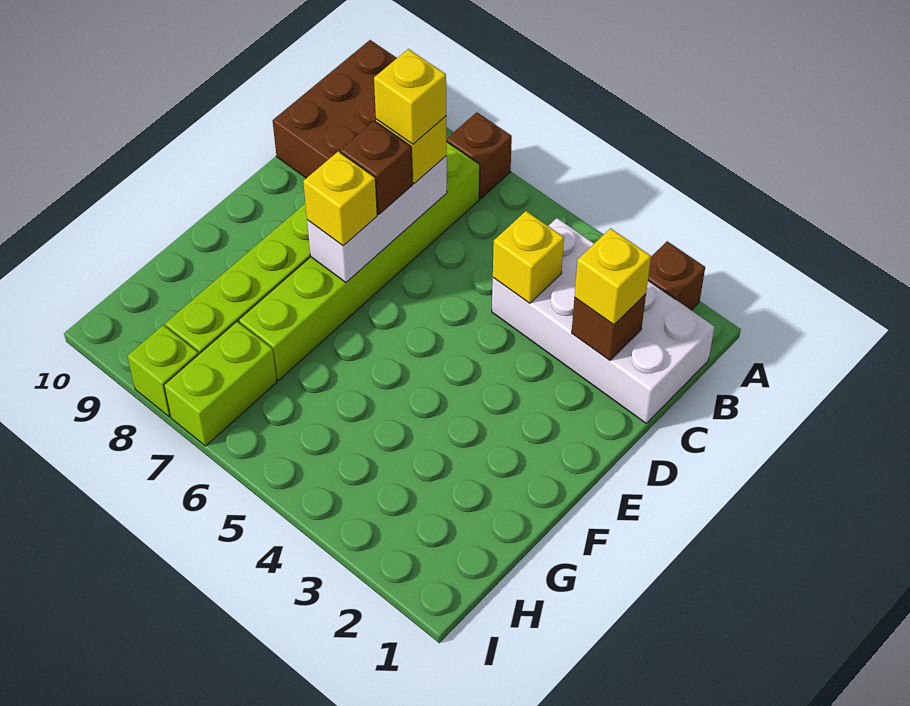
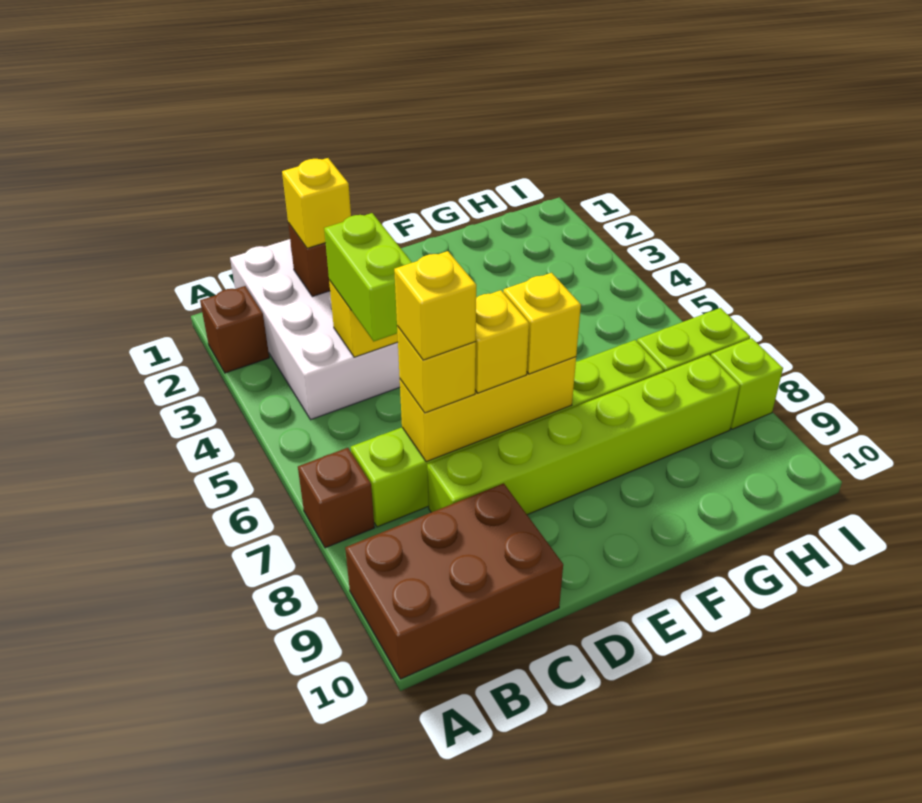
none -> lime brick C4:C5 level 3
white brick C7:E7 level 2 -> yellow brick C7:E7 level 2
brown brick D7 level 3 -> yellow brick D7 level 3

